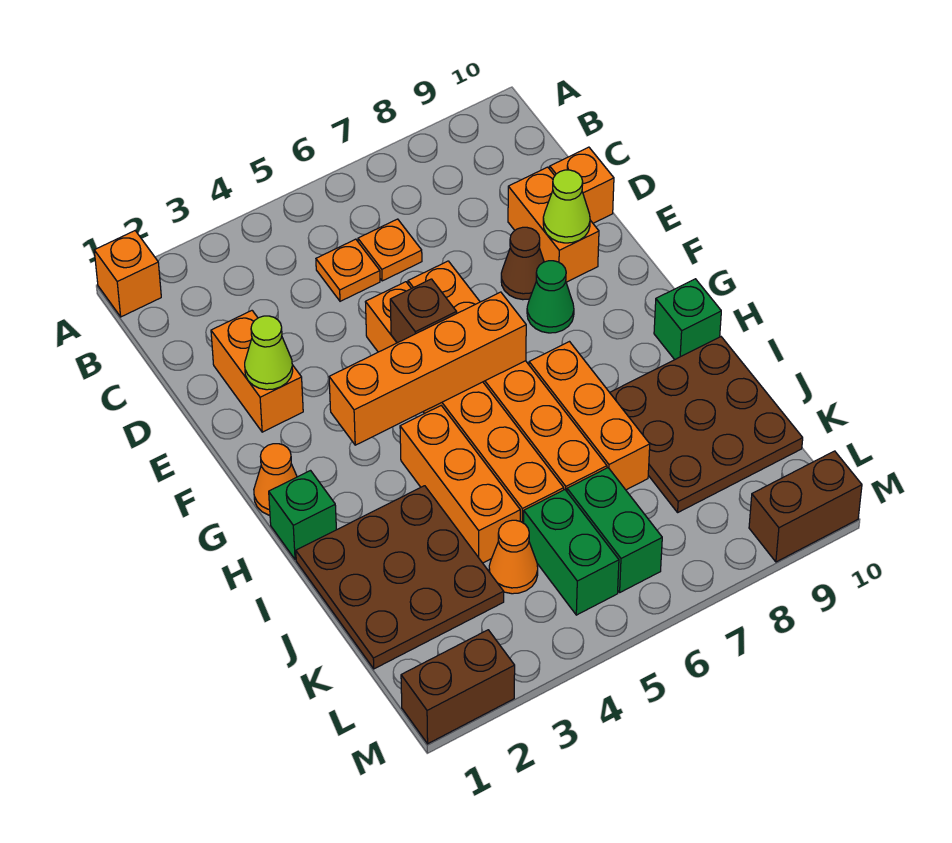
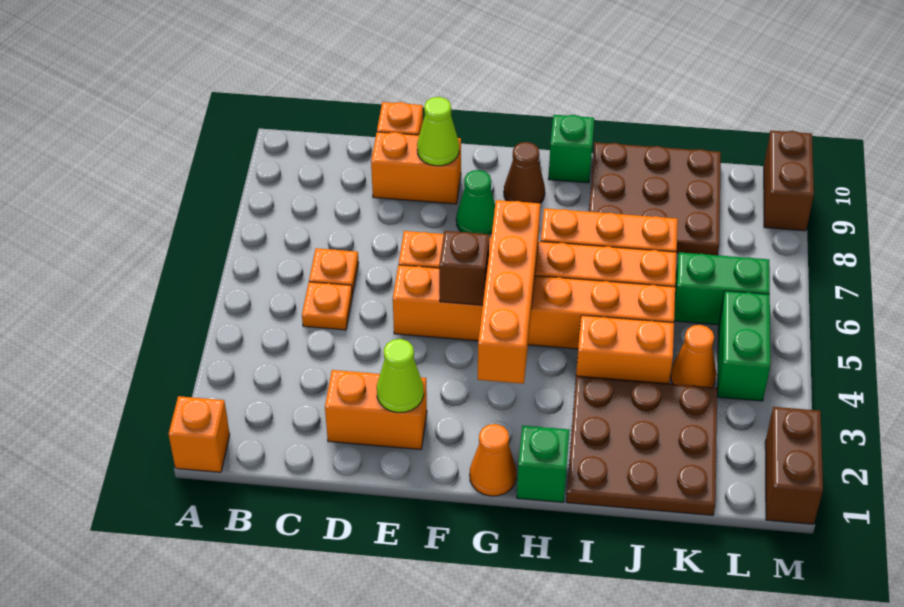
brown cone E8 level 1 -> brown cone G9 level 1
orange brick H4:J4 level 1 -> orange brick I4:J4 level 1
green brick K5:L5 level 1 -> green brick L4:L5 level 1

